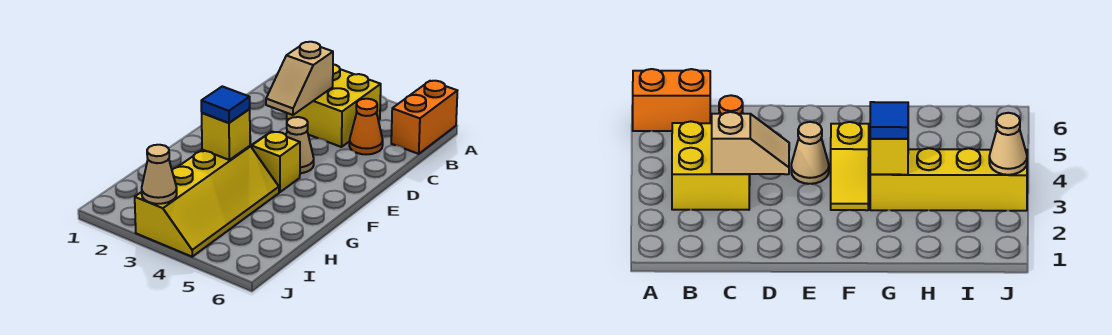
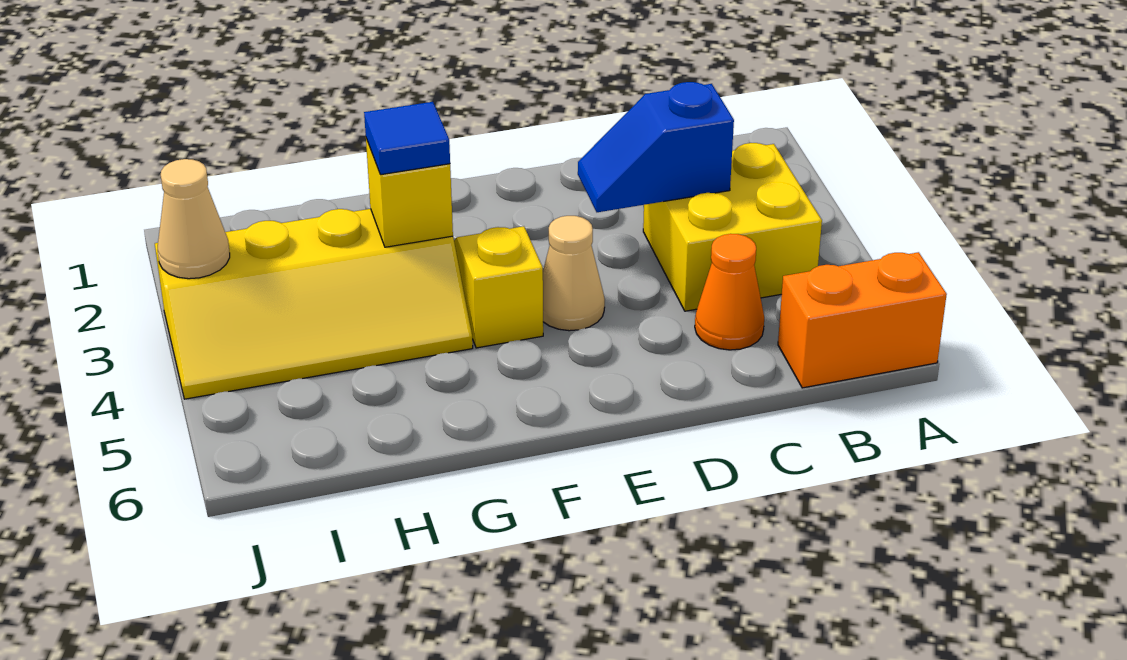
tan slope C3:D3 level 2 top C -> blue slope C3:D3 level 2 top C

